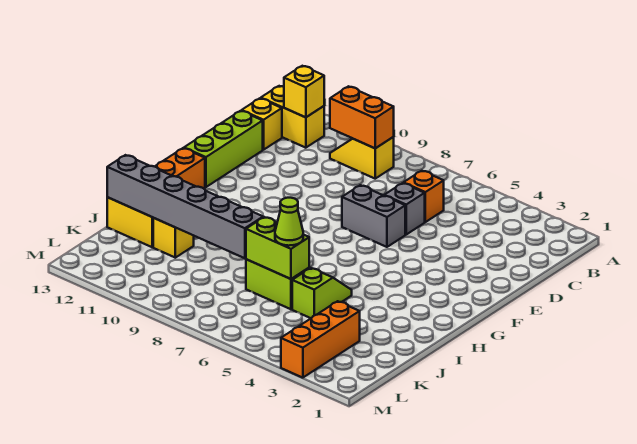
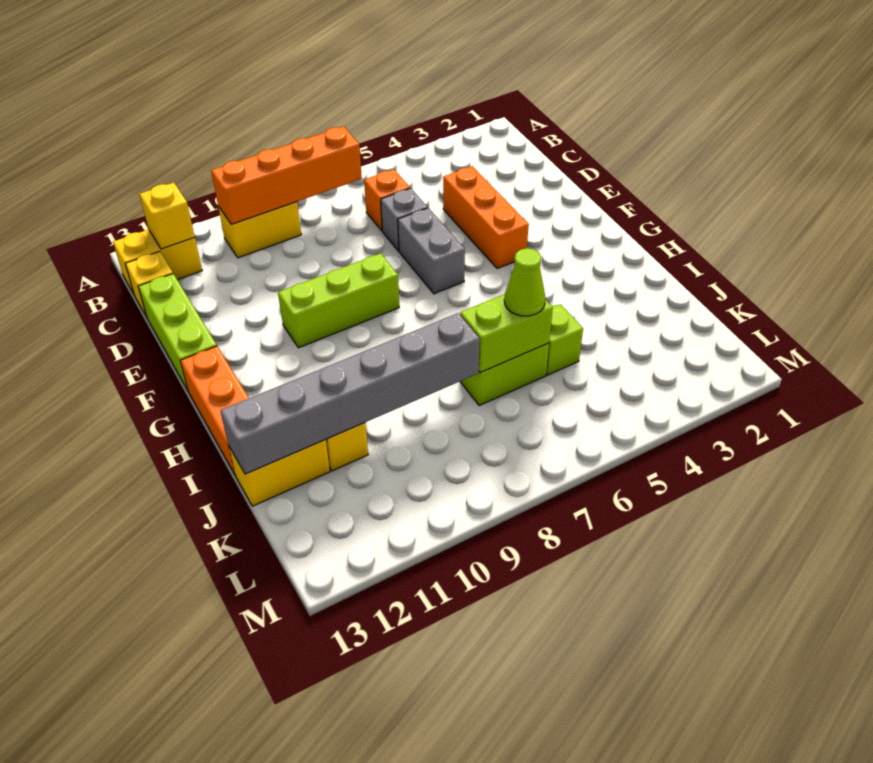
yellow slope B9:B10 level 1 top 9 -> yellow brick B9:B10 level 1
orange brick B9:B10 level 2 -> orange brick B7:B10 level 2
grey brick E6:E7 level 1 -> grey brick E6:F6 level 1
none -> lime brick F8:F10 level 1
orange brick K3:M3 level 1 -> orange brick D4:F4 level 1

